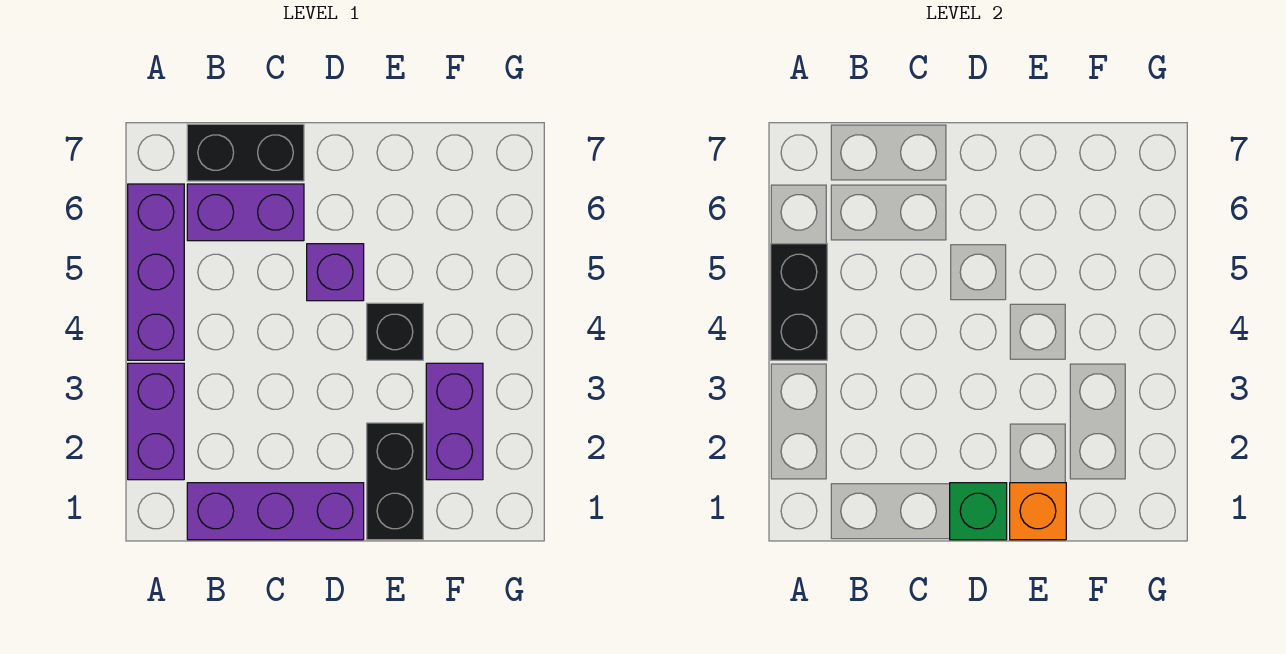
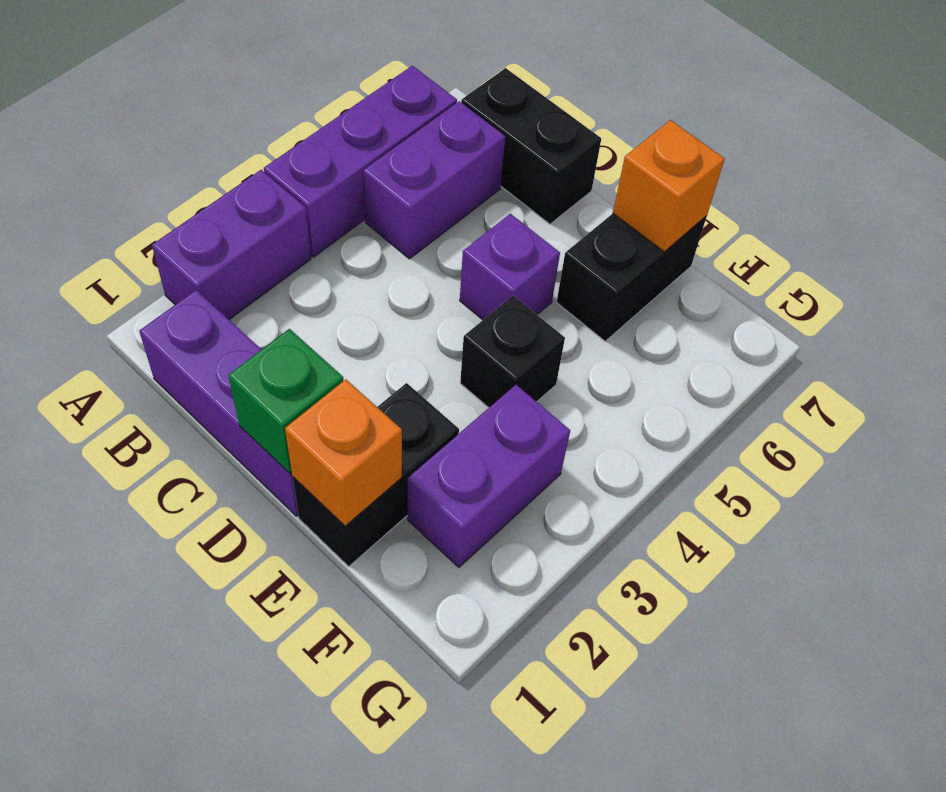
black brick A4:A5 level 2 -> black brick E6:E7 level 1
purple brick B6:C6 level 1 -> purple brick B5:B6 level 1
none -> orange brick E7 level 2

